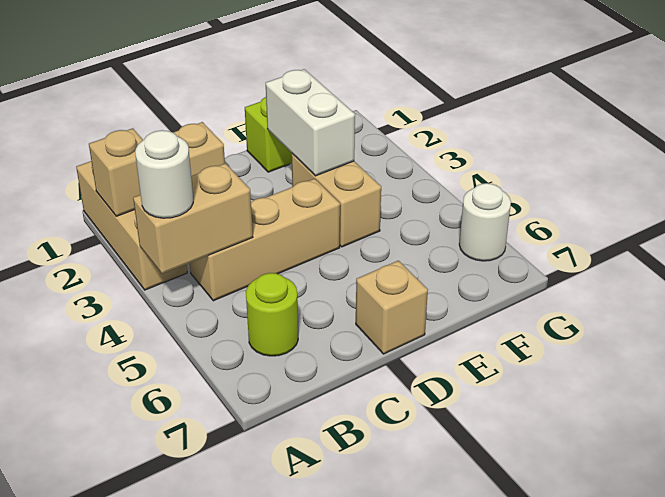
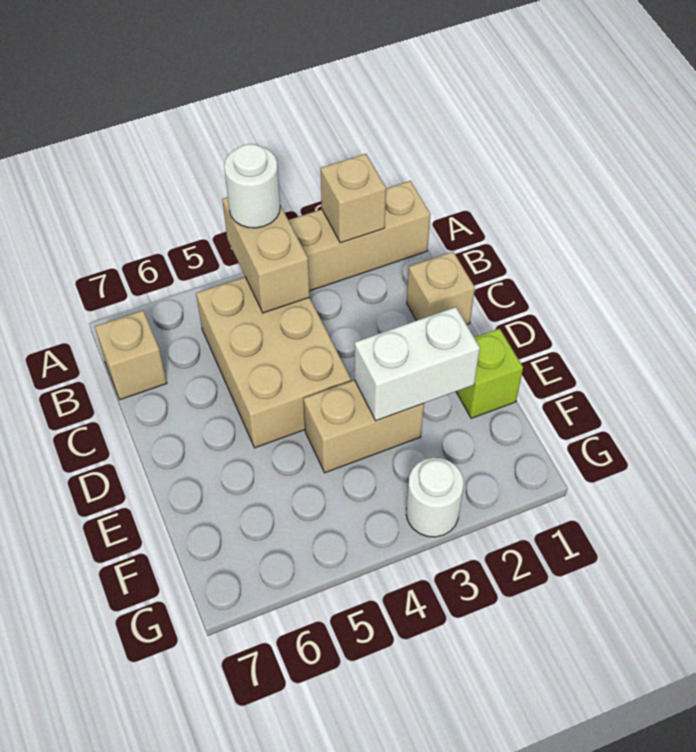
tan brick B4:D4 level 1 -> tan brick B4:D5 level 1
lime round brick B6 level 1 -> none
tan brick D7 level 1 -> tan brick B7 level 1
white round brick G6 level 1 -> white round brick G3 level 1

